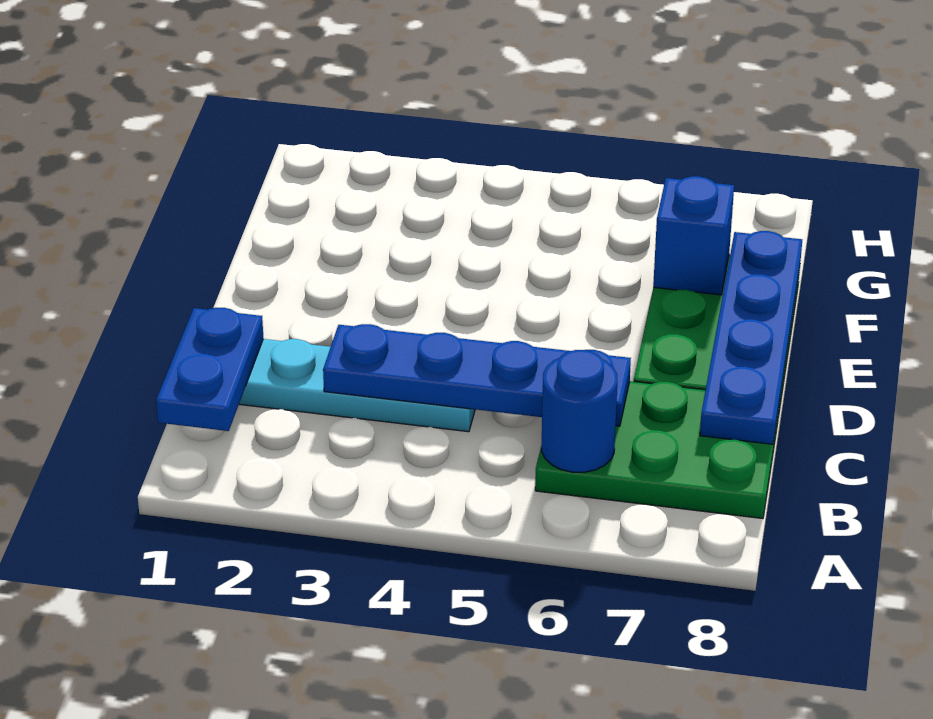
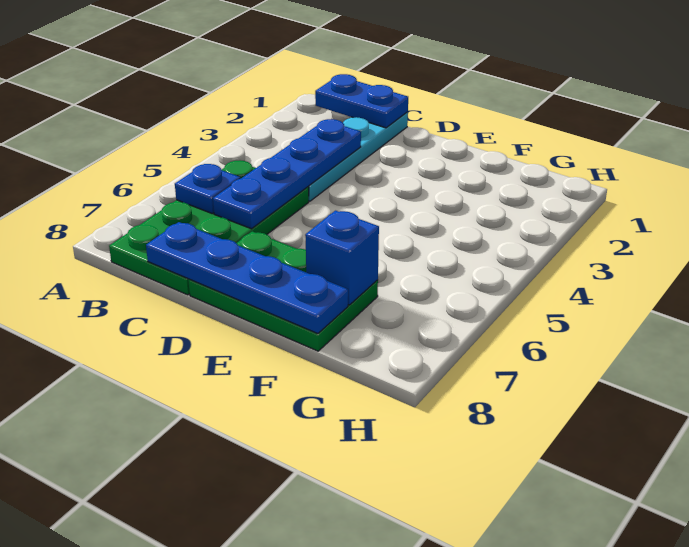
green plate B6:C8 level 1 -> green plate B5:C8 level 1
blue round brick B6 level 2 -> blue plate B6 level 2

